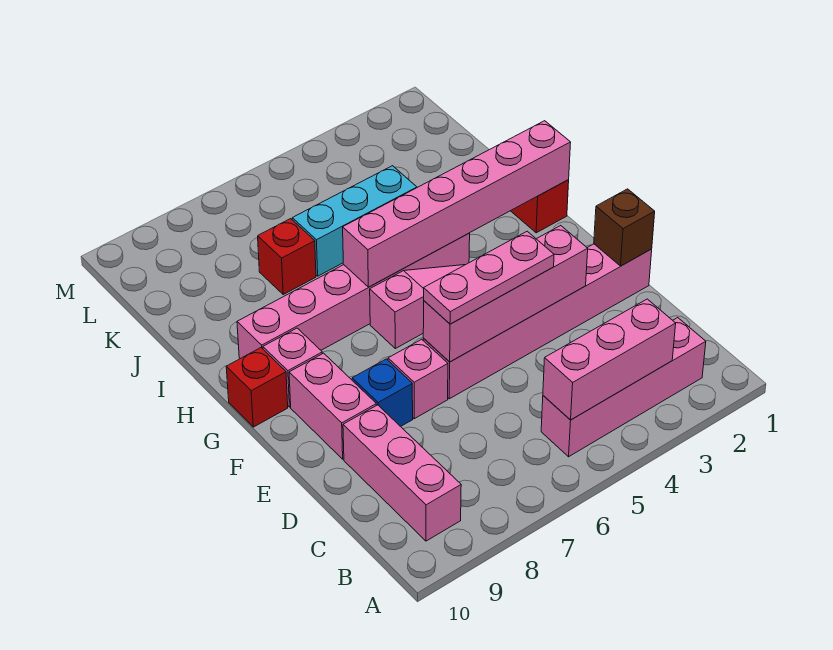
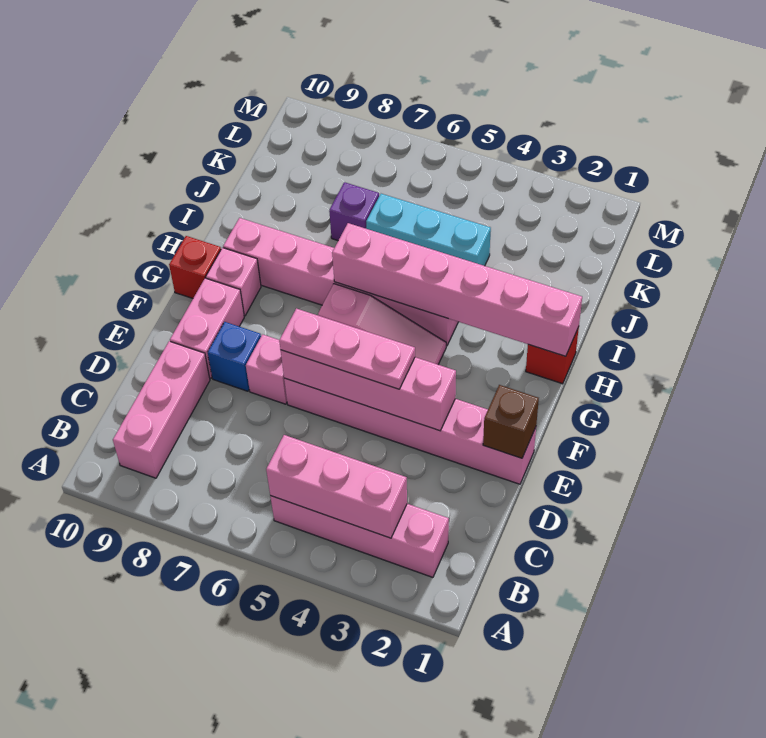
red brick J7 level 1 -> purple brick J7 level 1

